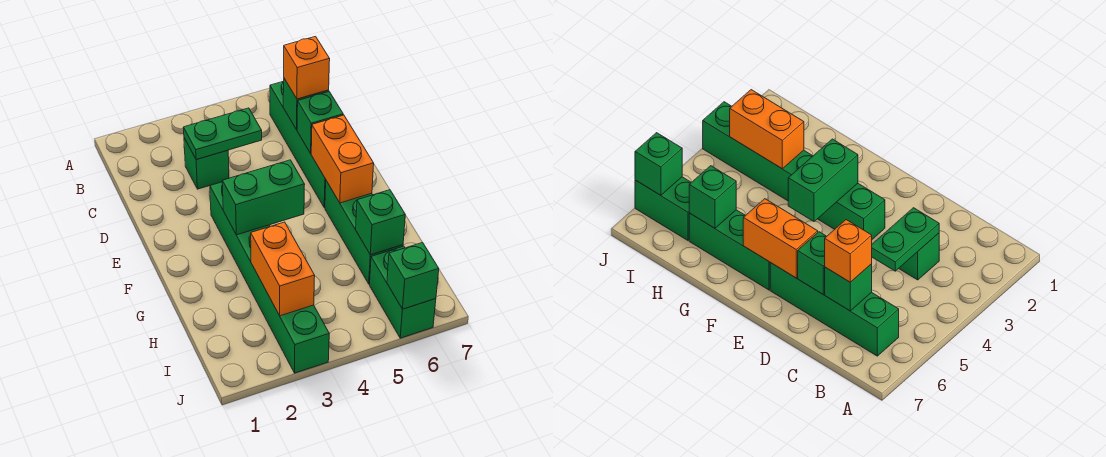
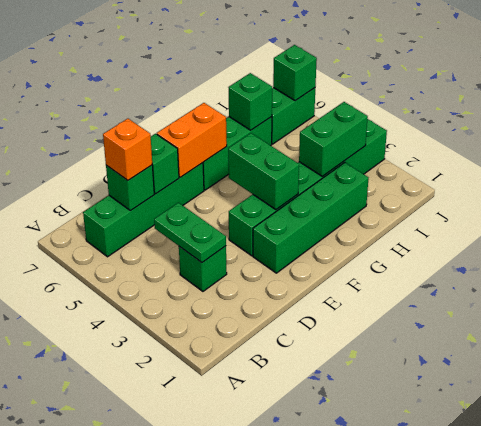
none -> green brick E2:H2 level 1
orange brick H3:I3 level 2 -> green brick H3:I3 level 2

